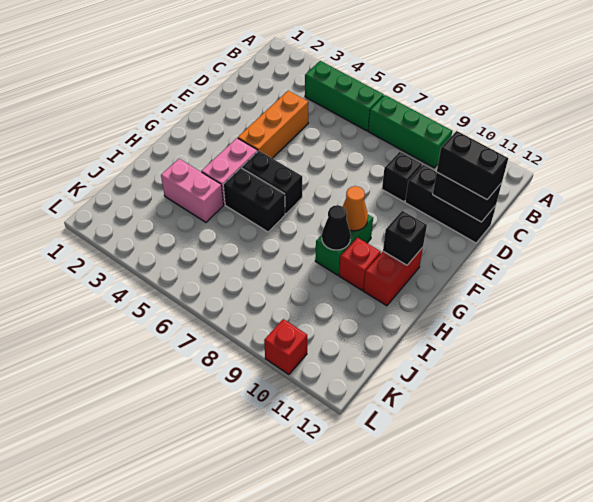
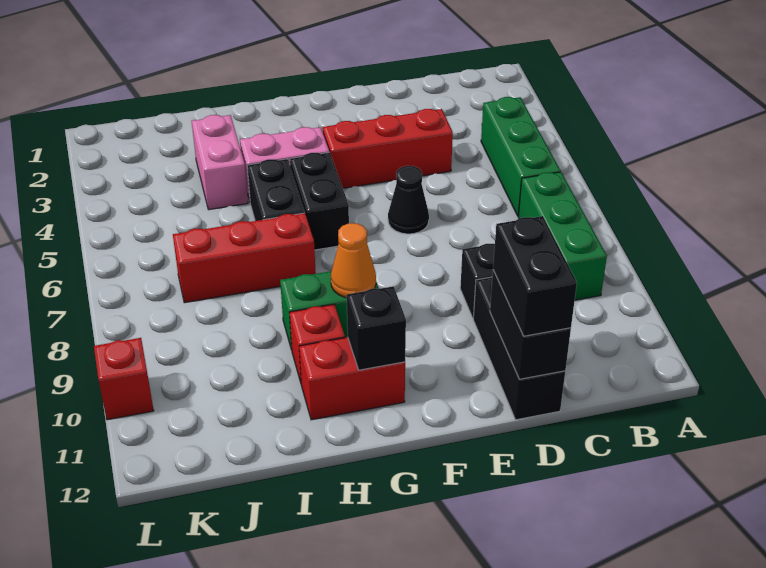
orange brick D4:F4 level 1 -> red brick D4:F4 level 1
none -> red brick H7:J7 level 1
black cone H9 level 2 -> black cone E6 level 1

